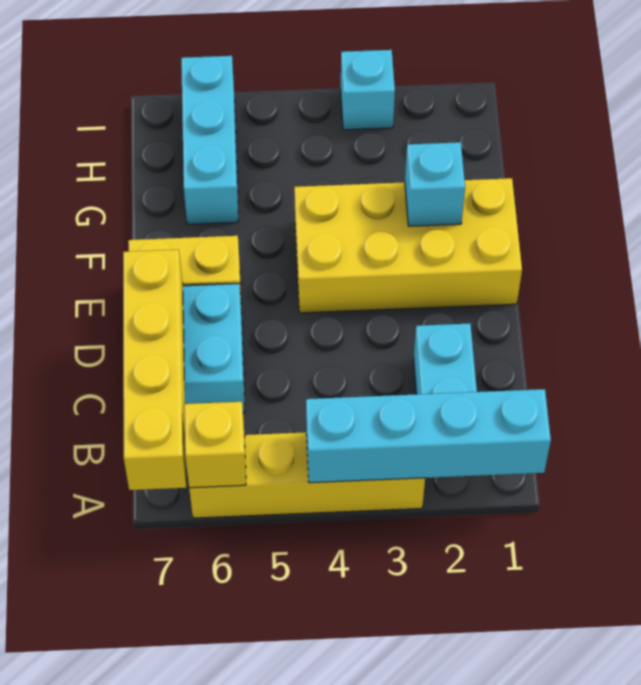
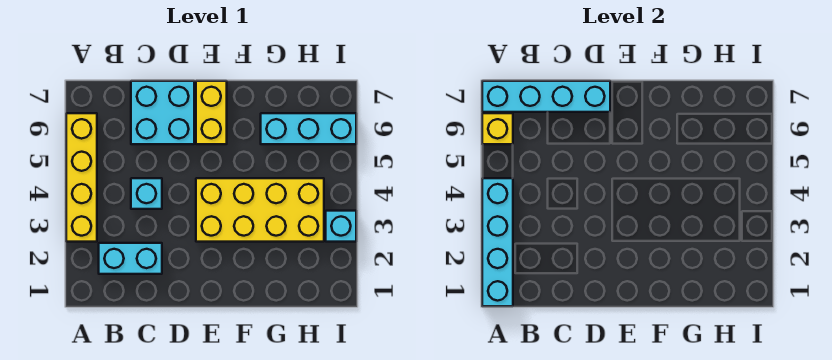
yellow brick A7:D7 level 2 -> cyan brick A7:D7 level 2
yellow brick E1:F4 level 1 -> yellow brick E3:H4 level 1
cyan brick F2 level 2 -> cyan brick C4 level 1

